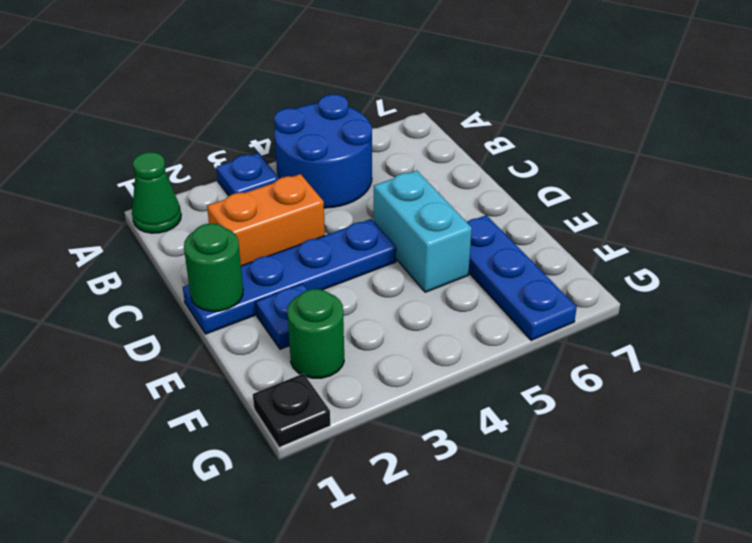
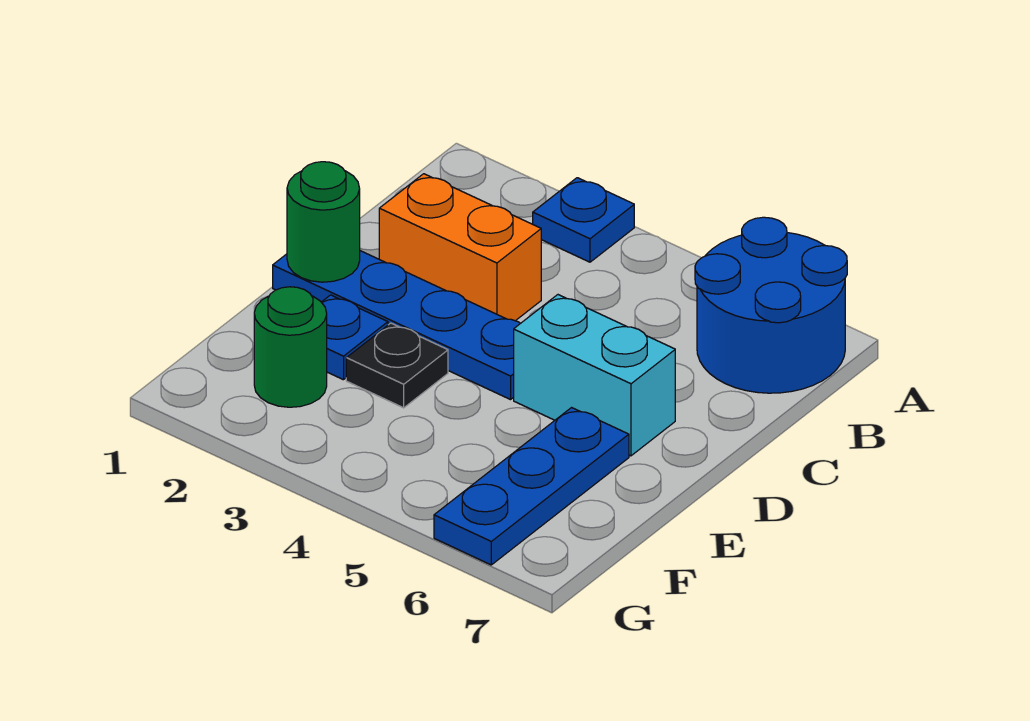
green cone A1 level 1 -> none
blue round brick A4:B5 level 1 -> blue round brick A6:B7 level 1
cyan brick D5:E5 level 1 -> cyan brick D5:D6 level 1
black plate G1 level 1 -> black plate E3 level 1

